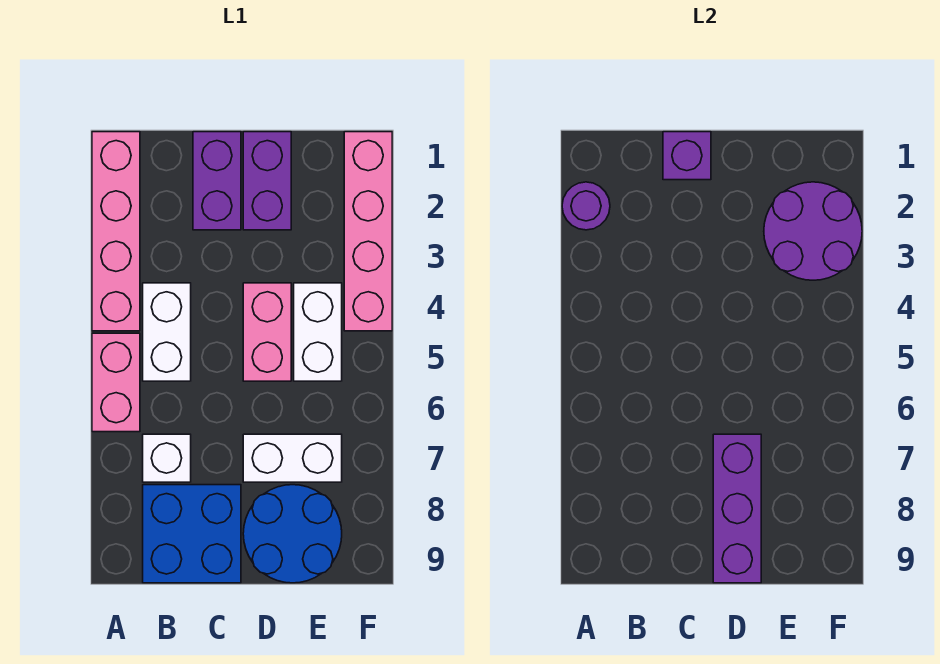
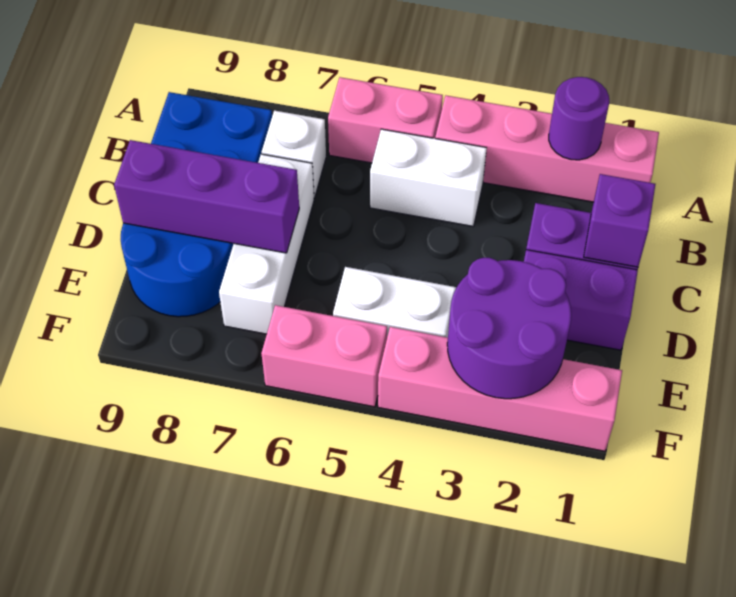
pink brick D4:D5 level 1 -> pink brick F5:F6 level 1
white brick D7:E7 level 1 -> white brick C7:E7 level 1

